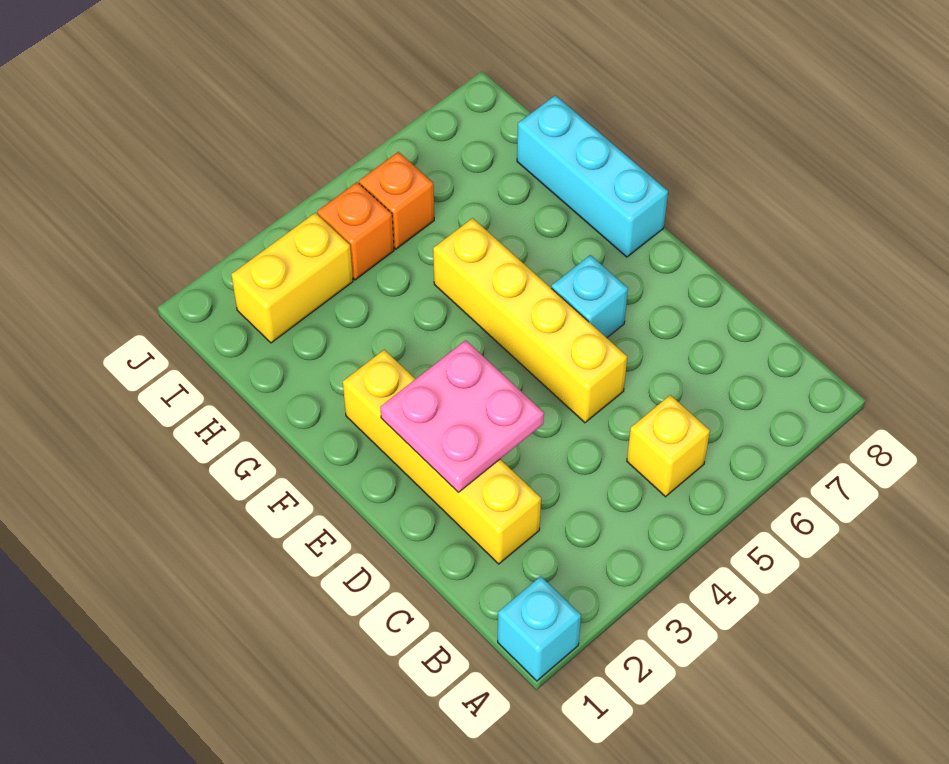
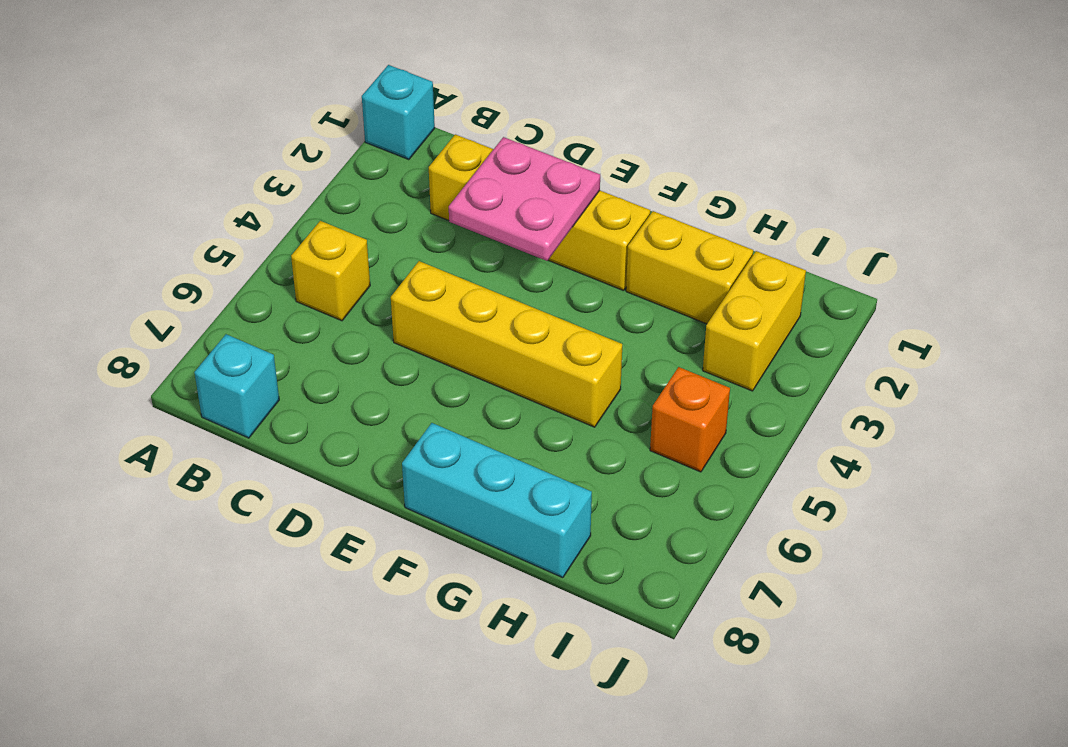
cyan brick E6 level 1 -> cyan brick B8 level 1
none -> yellow brick G2:H2 level 1
orange brick I4 level 1 -> none

